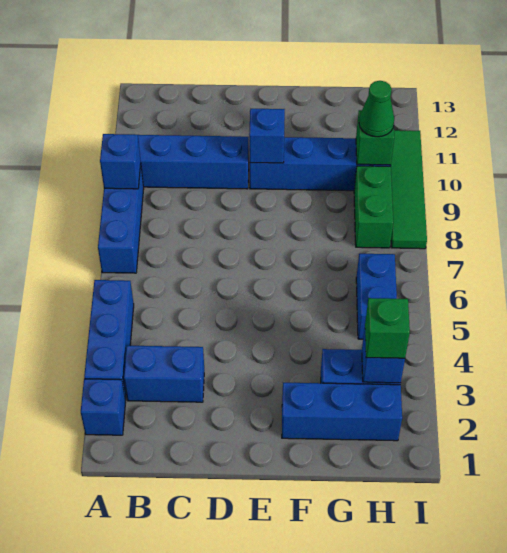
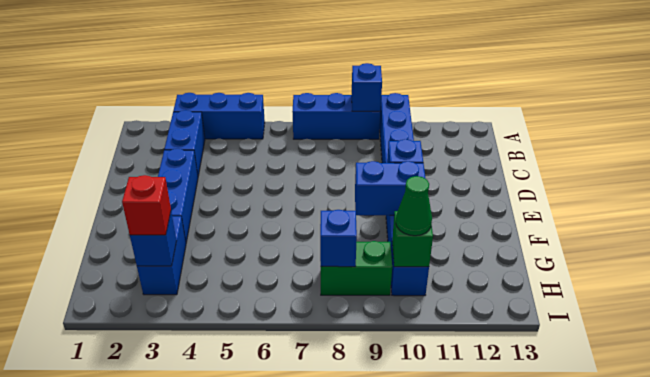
blue brick A2 level 1 -> blue brick H8 level 2
blue brick F2:H2 level 1 -> blue brick D3:F3 level 1
green brick H3 level 3 -> red brick H3 level 3
blue brick H5:H6 level 1 -> blue brick F9:F10 level 2
green tile I8:I11 level 1 -> none

